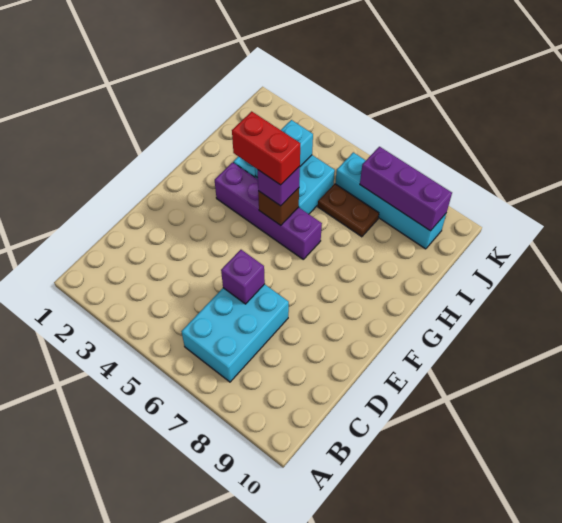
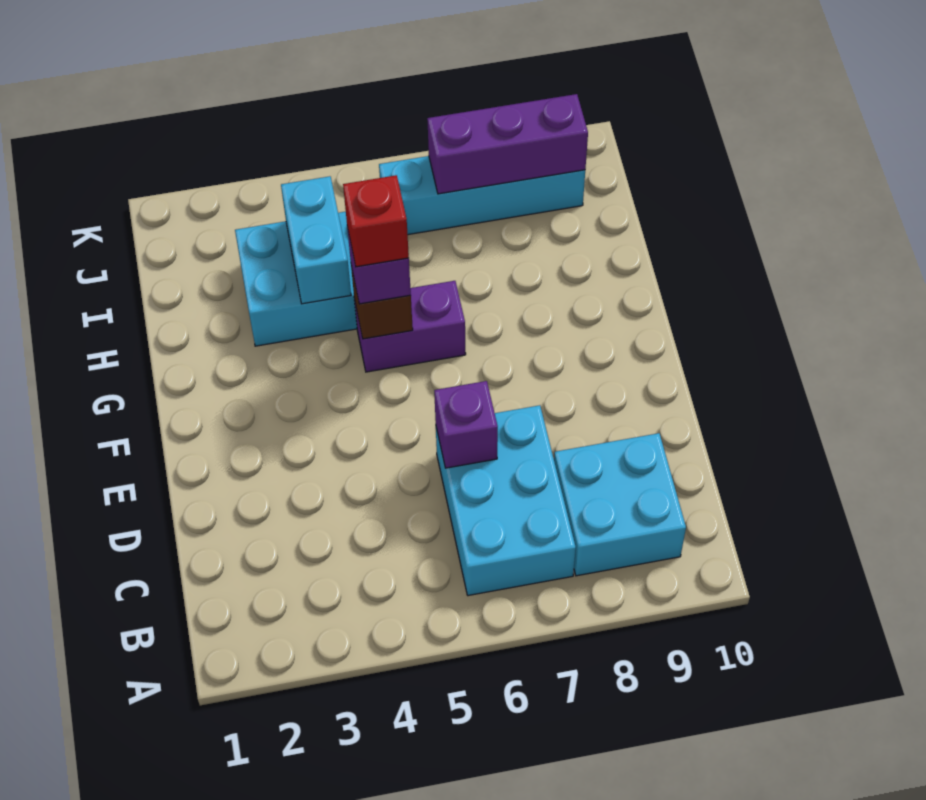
none -> cyan brick B8:C9 level 1
purple brick G3:G6 level 1 -> purple brick G5:G6 level 1
red brick G4:G5 level 4 -> red brick G5 level 4
brown plate I6:I7 level 1 -> none

